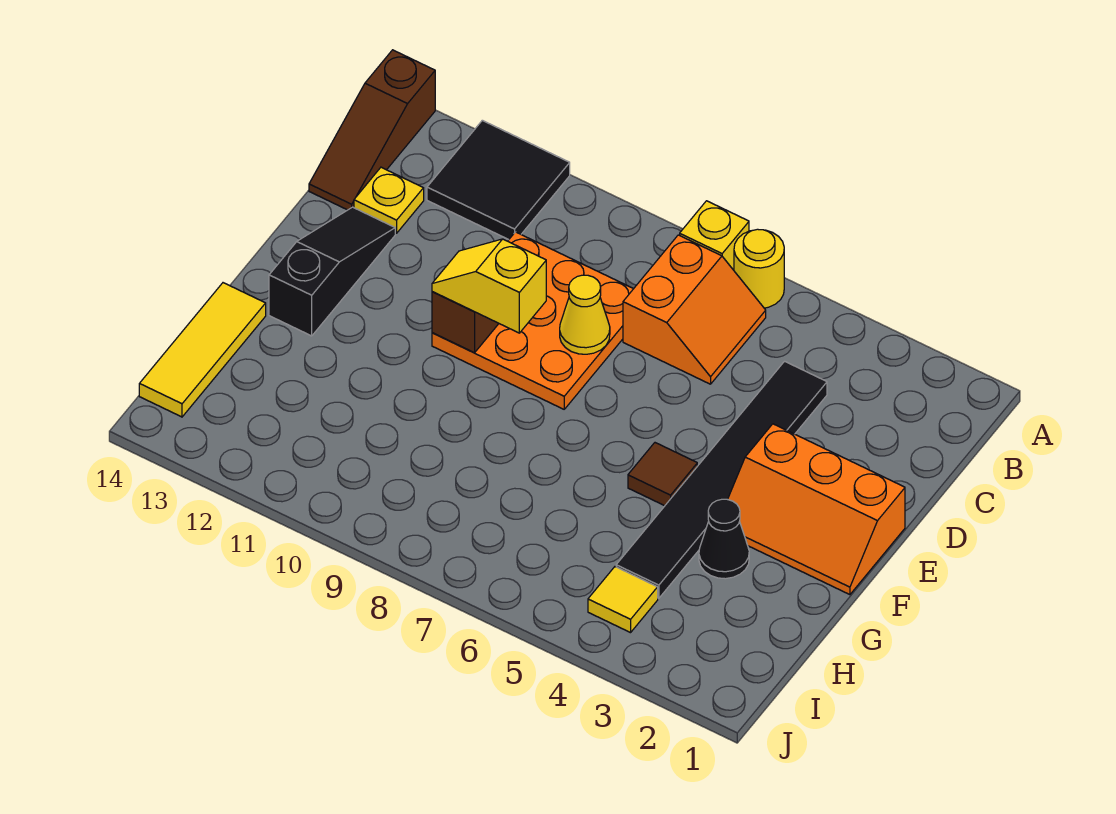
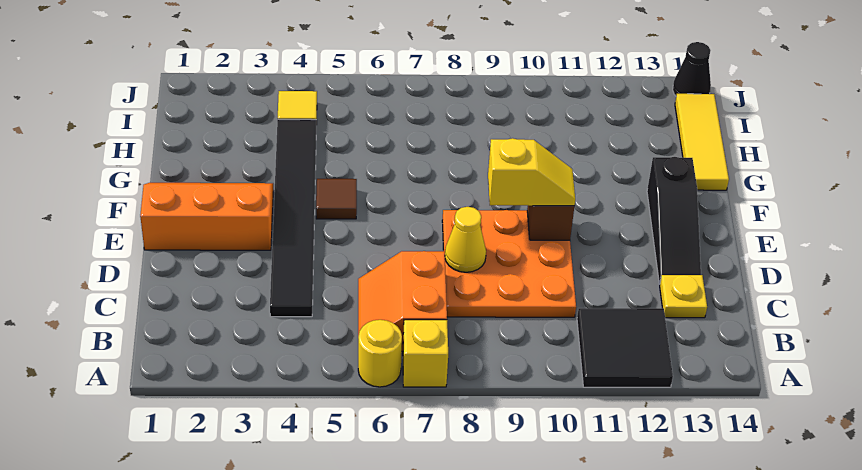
brown slope A14:C14 level 1 top A -> none
black cone G3 level 1 -> black cone J14 level 1

